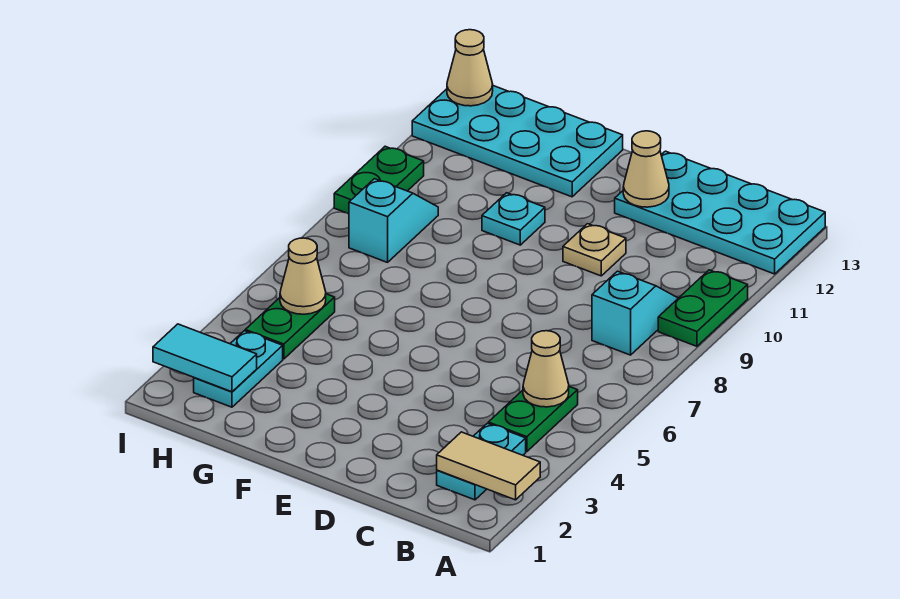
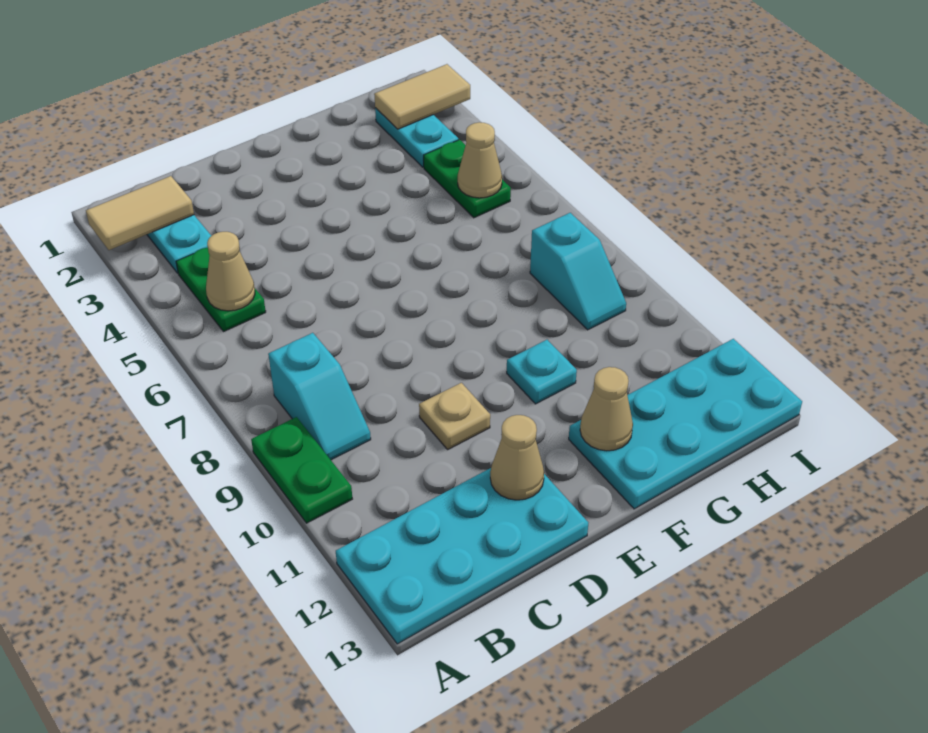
cyan tile H2:I2 level 2 -> tan tile H2:I2 level 2
green plate I9:I10 level 1 -> none
tan cone I13 level 2 -> tan cone F12 level 2

